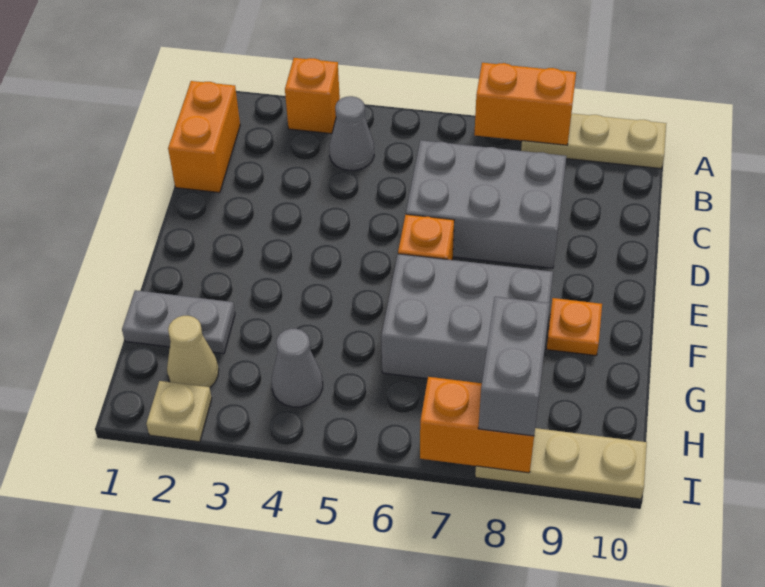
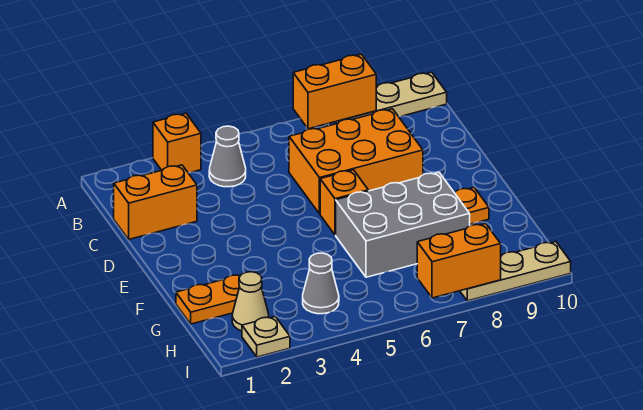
orange brick B1:C1 level 1 -> orange brick C1:C2 level 1
grey brick C6:D8 level 1 -> orange brick C6:D8 level 1
grey plate G1:G2 level 1 -> orange plate G1:G2 level 1
grey brick H8:I8 level 3 -> none

